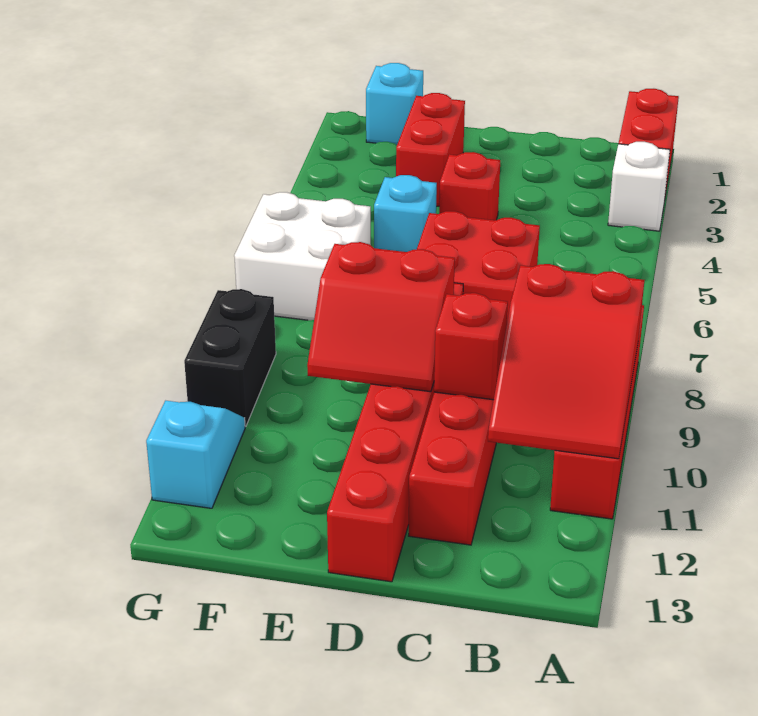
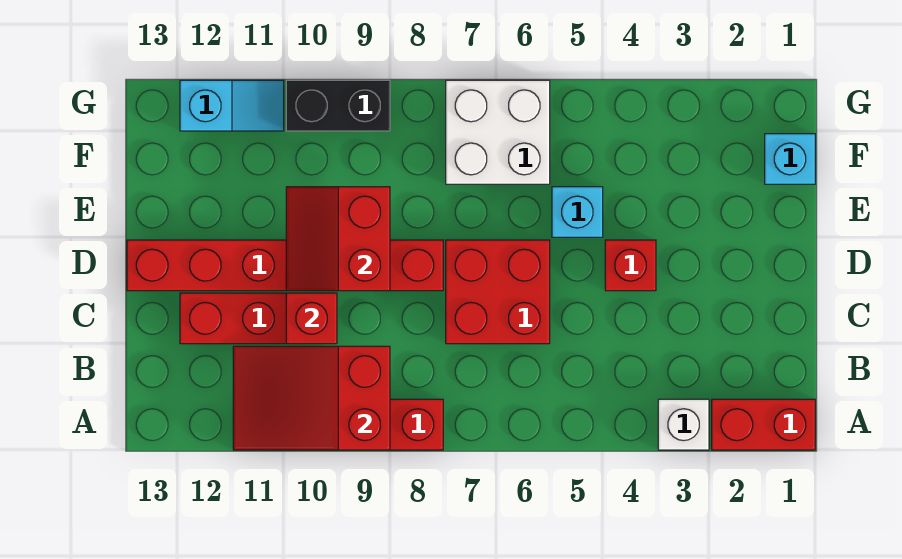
red brick E2:E3 level 1 -> none

